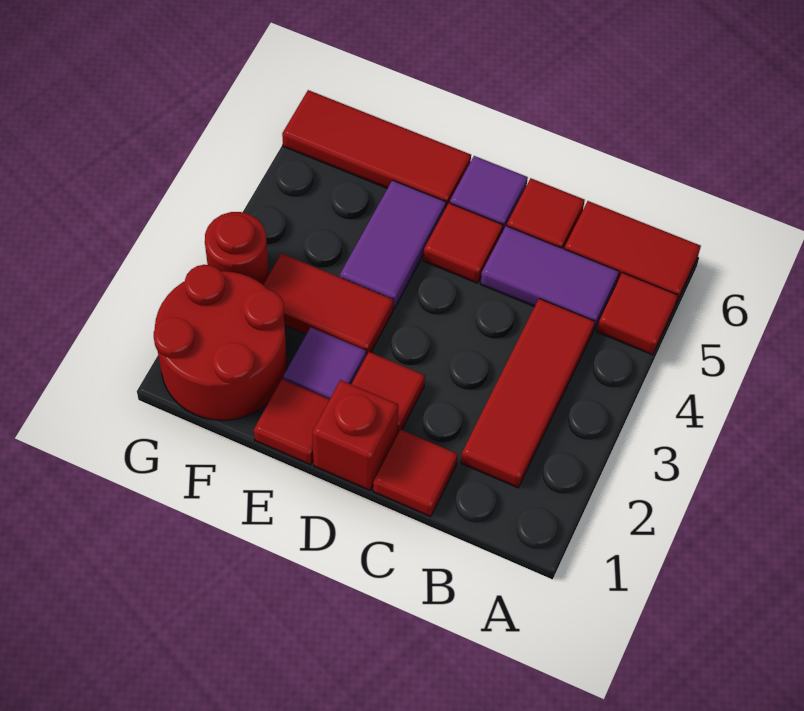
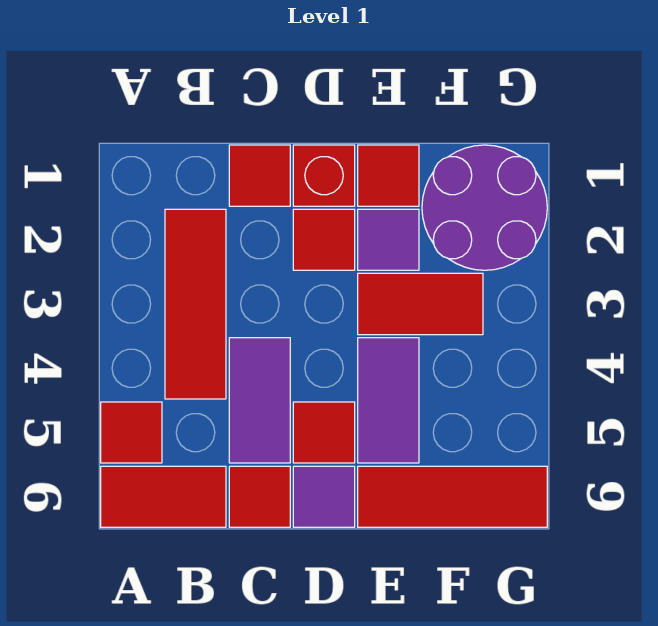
purple tile B5:C5 level 1 -> purple tile C4:C5 level 1
red round brick F1:G2 level 1 -> purple round brick F1:G2 level 1
red round brick G3 level 1 -> none

